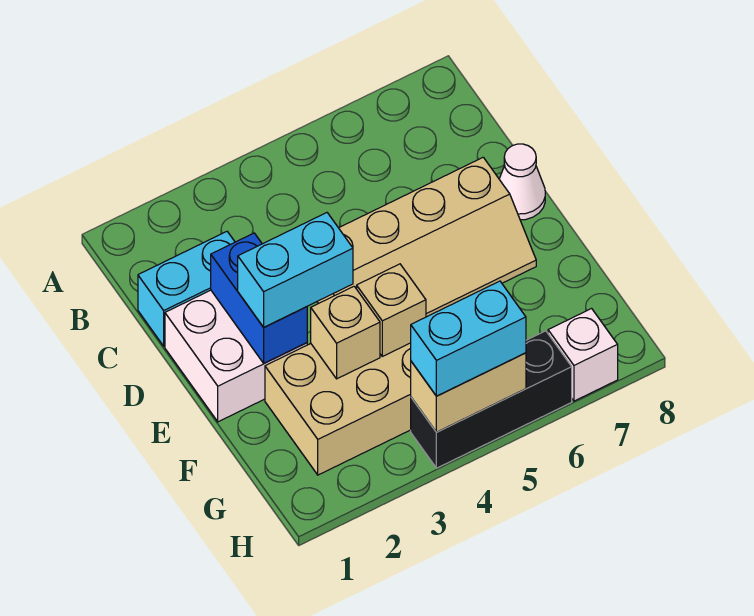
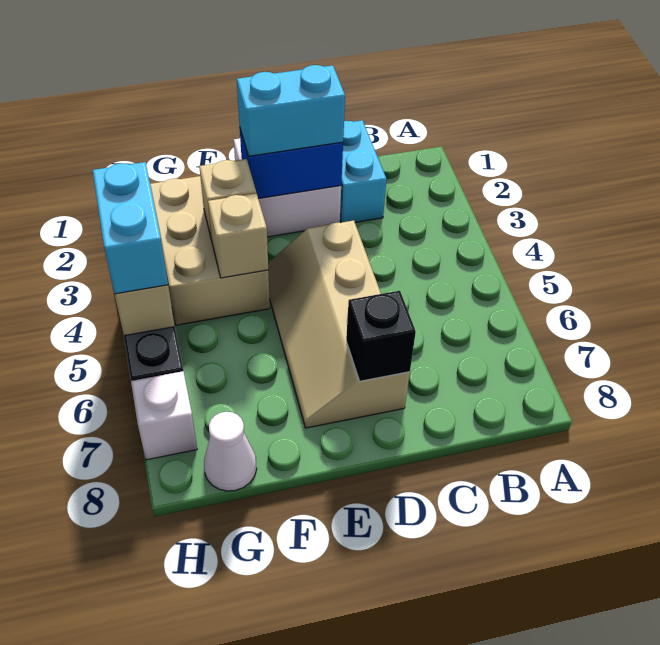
none -> black brick D7 level 2
white cone D8 level 1 -> white cone G8 level 1
cyan brick E2:E3 level 3 -> cyan brick D2:E2 level 3

